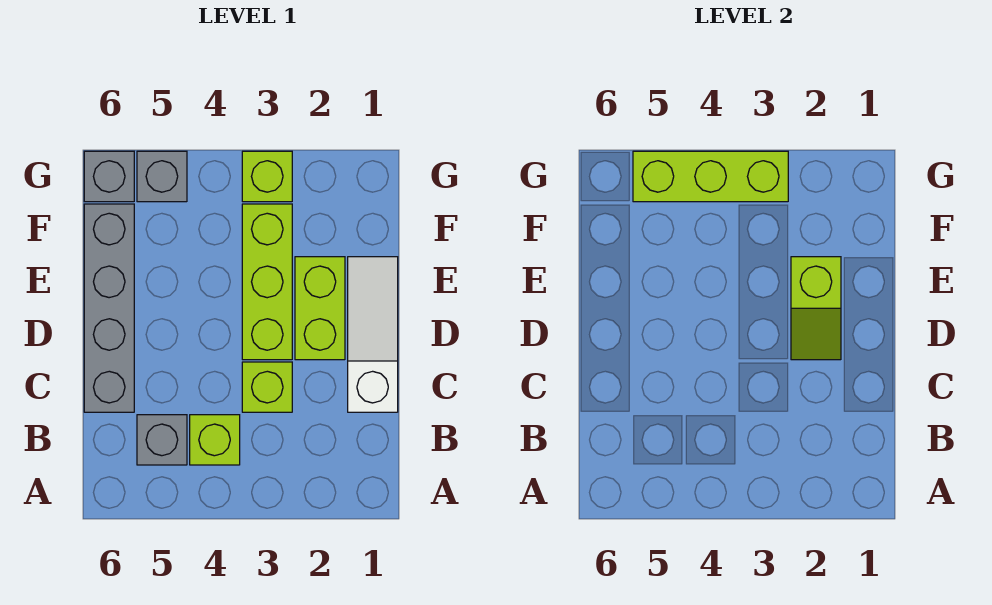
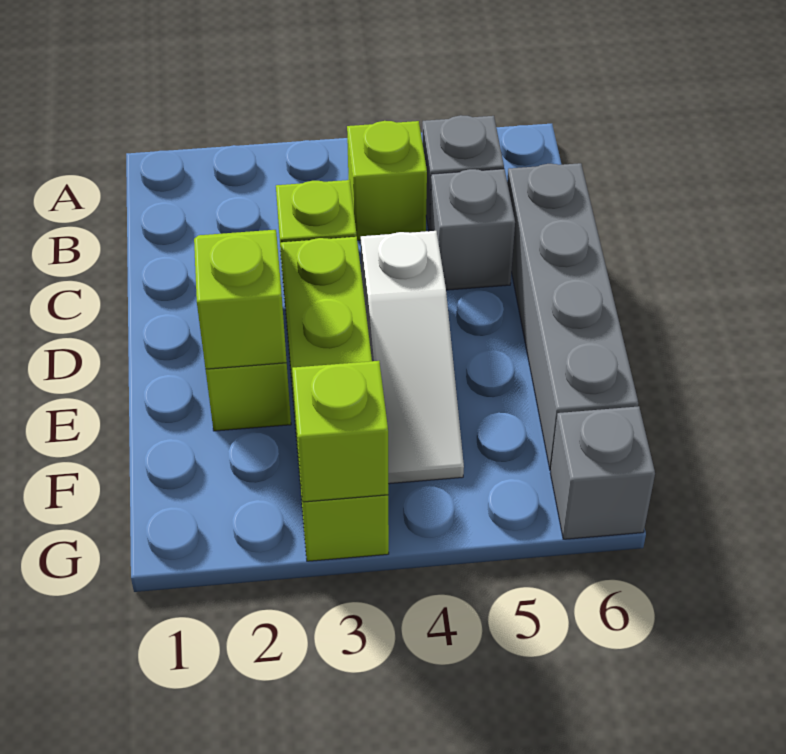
white slope C1:E1 level 1 top C -> white slope D4:F4 level 1 top D
lime brick G3:G5 level 2 -> lime brick G3 level 2
grey brick G5 level 1 -> grey brick C5 level 1

